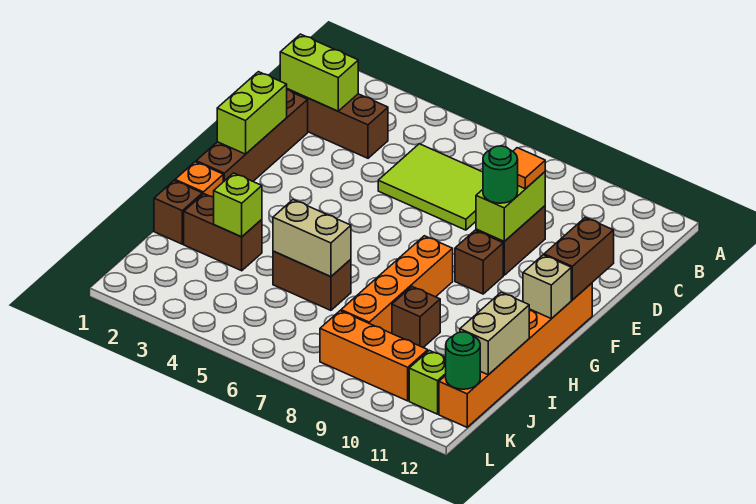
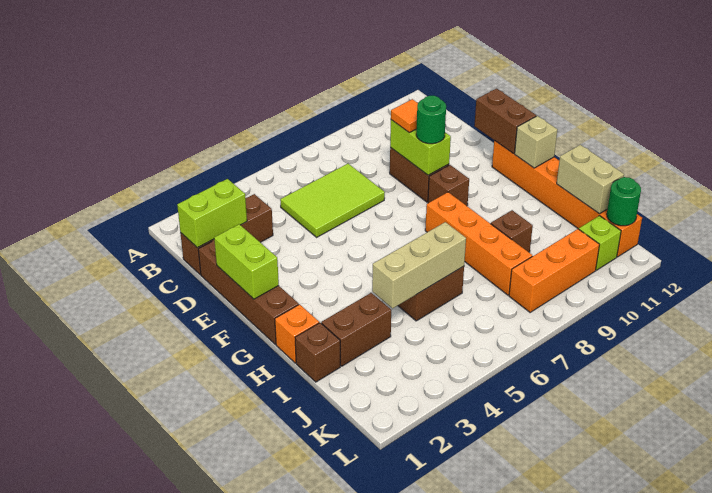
lime brick I3 level 2 -> none
tan brick I5:I6 level 2 -> tan brick I4:I6 level 2

